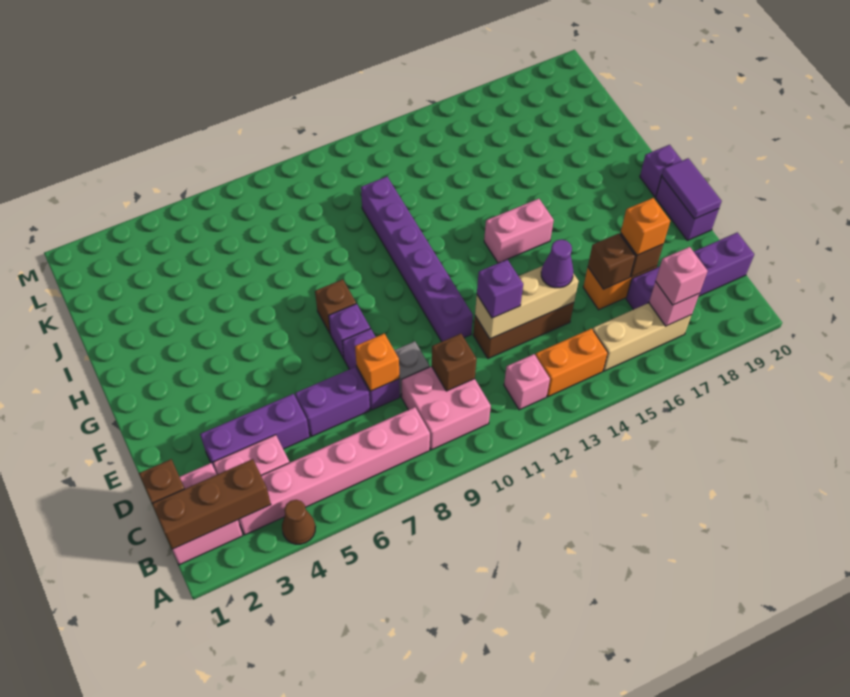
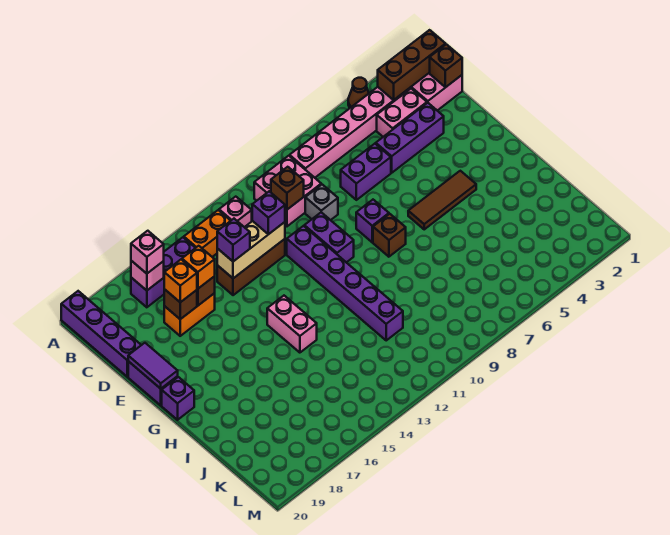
tan brick B15:B17 level 1 -> purple brick B15:B17 level 1
purple brick C17:C20 level 1 -> purple brick A20:D20 level 1
purple brick D8:E8 level 1 -> purple brick E10:F10 level 1
orange brick D8 level 2 -> orange brick D16 level 3
purple cone D14 level 3 -> purple brick D14 level 3
none -> brown tile G4:G6 level 1
pink brick G14:G15 level 1 -> pink brick G14:H14 level 1

